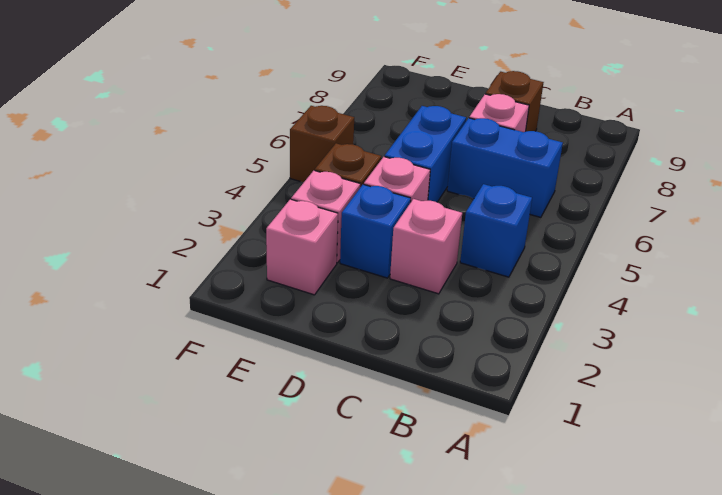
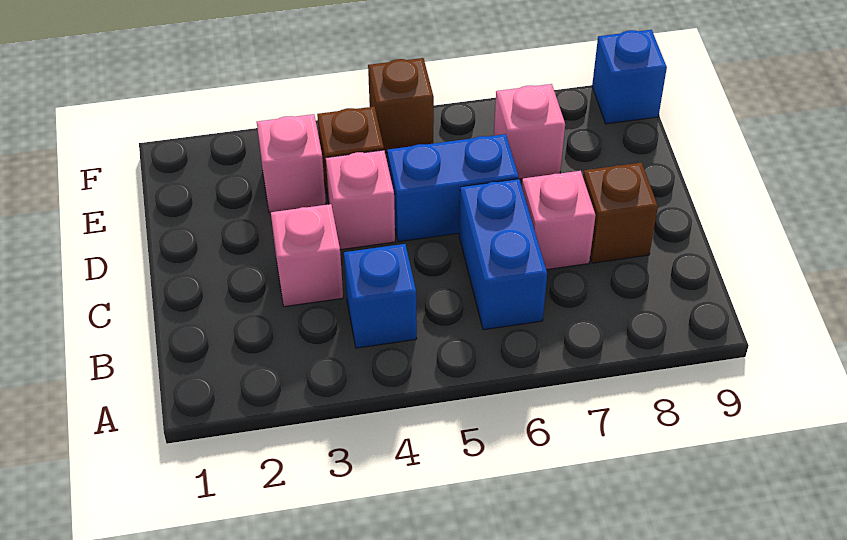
blue brick D3 level 1 -> blue brick F9 level 1
pink brick E2 level 1 -> pink brick E7 level 1

